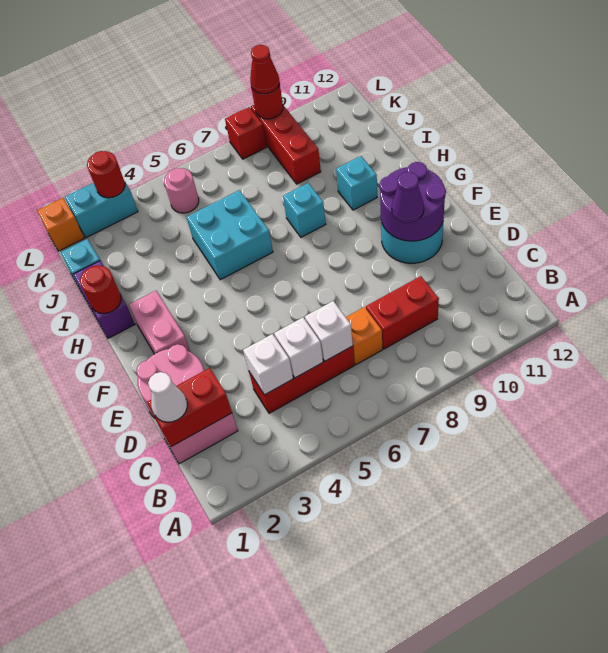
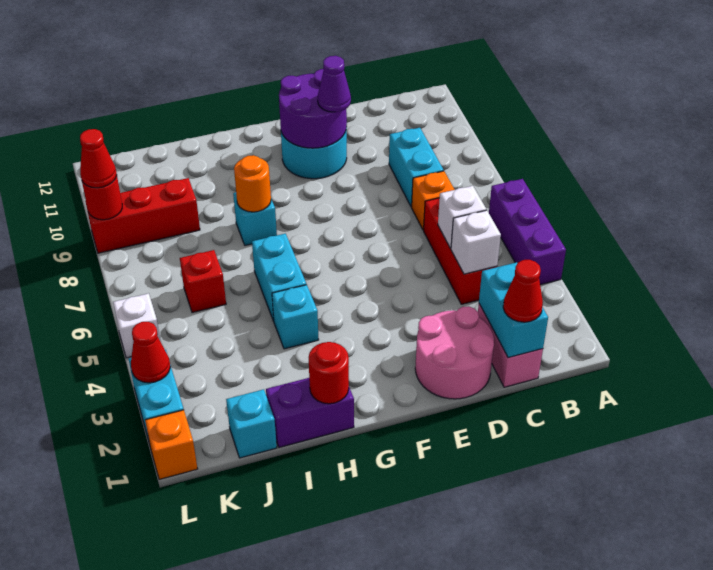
none -> purple brick A4:A6 level 1
red brick C1:C2 level 2 -> cyan brick C1:C2 level 2
white cone C1 level 3 -> red cone C1 level 3
white brick C6 level 2 -> white brick L5 level 1
red brick C8:C9 level 1 -> cyan brick C8:C9 level 1
pink brick F2:G2 level 1 -> none
cyan brick H5:I6 level 1 -> cyan brick H5:H6 level 1
none -> orange round brick H8 level 2
cyan brick H10 level 1 -> cyan brick H4 level 1
pink round brick K5 level 1 -> none
red round brick L3 level 2 -> red cone L3 level 2
red brick L8 level 1 -> red brick J6 level 1

